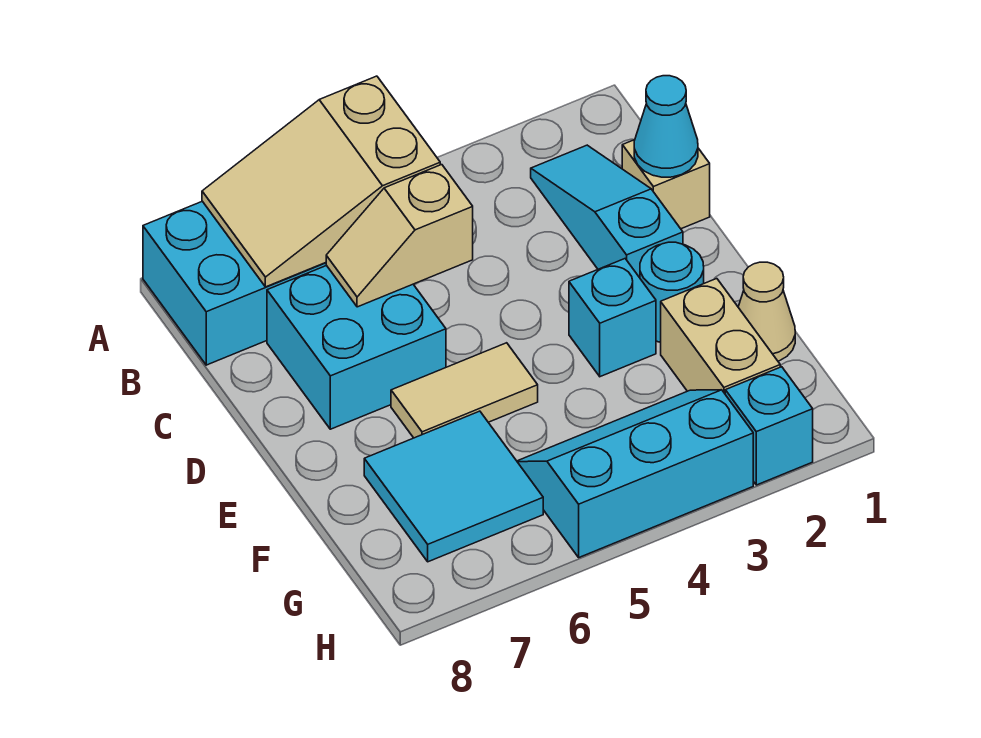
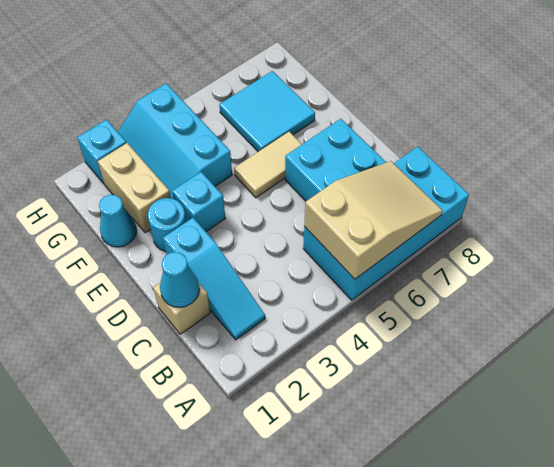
tan slope C5:C6 level 2 top 5 -> none
tan cone F1 level 1 -> cyan cone F1 level 1
cyan slope G3:H5 level 1 top H -> cyan slope F3:H4 level 1 top 4

